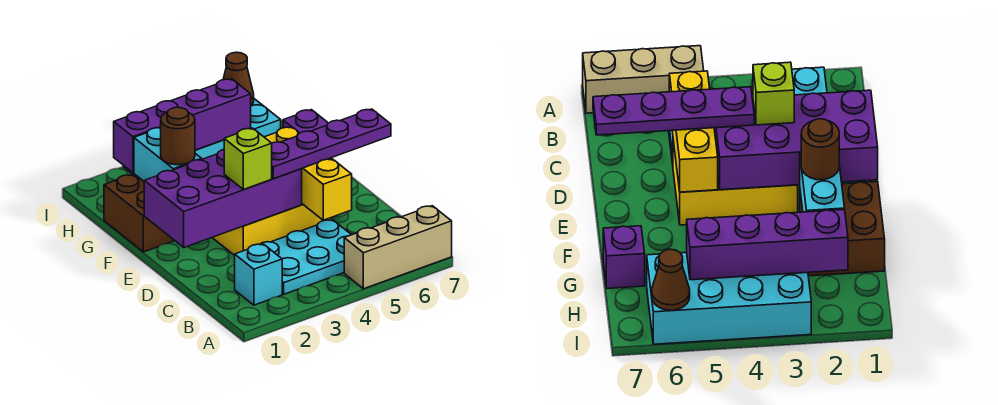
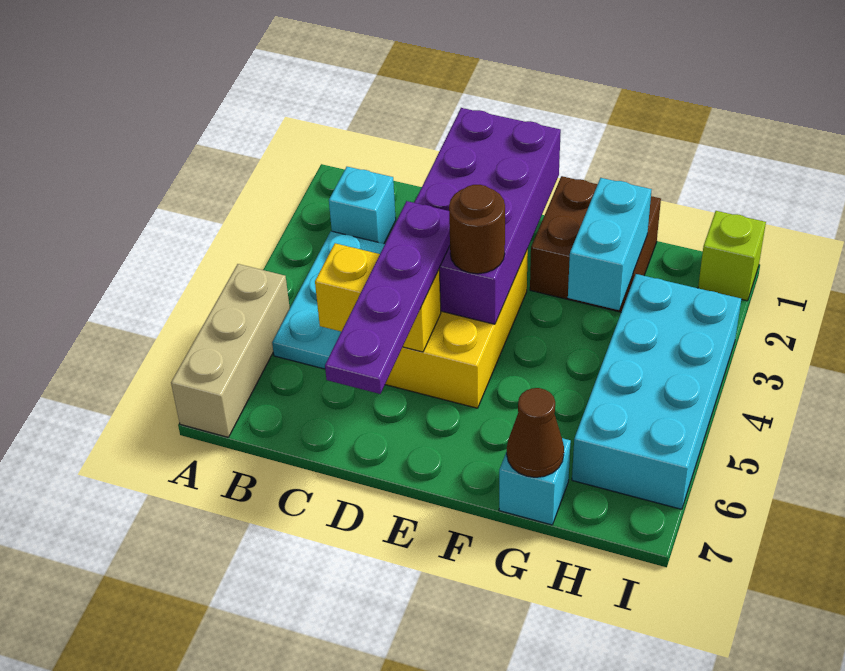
yellow brick C5:E5 level 2 -> yellow brick C5:D5 level 2
lime brick D3 level 3 -> lime brick I1 level 1
cyan brick F2:G2 level 2 -> cyan brick G2:G3 level 2
brown round brick F2 level 3 -> brown round brick E4 level 3
purple brick G7 level 1 -> cyan brick G7 level 1
purple brick H2:H5 level 2 -> none
brown cone I6 level 2 -> brown cone G7 level 2

